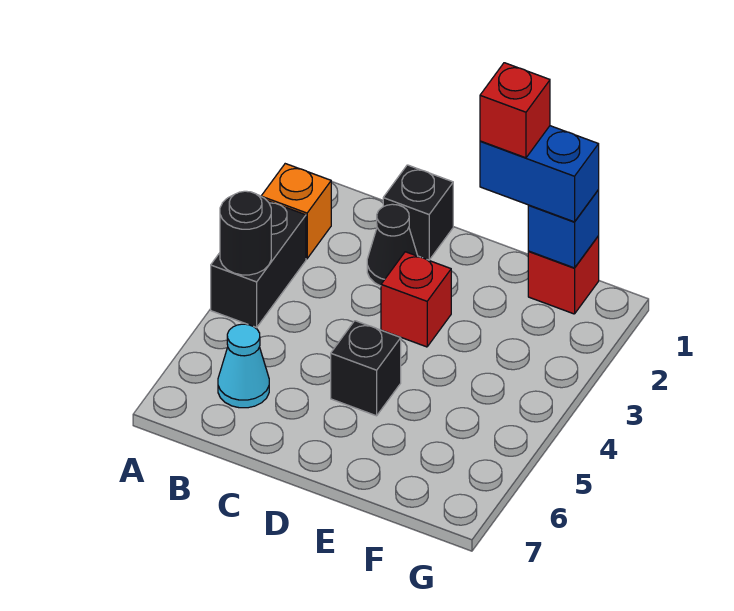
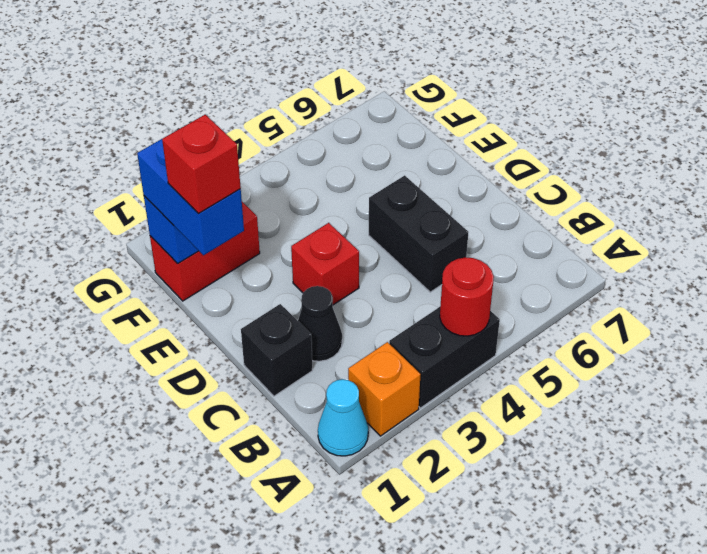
black round brick A4 level 2 -> red round brick A4 level 2
cyan cone B6 level 1 -> cyan cone A1 level 1
black brick D5 level 1 -> black brick C5:D5 level 1
red brick F1 level 1 -> red brick F1:F2 level 1

